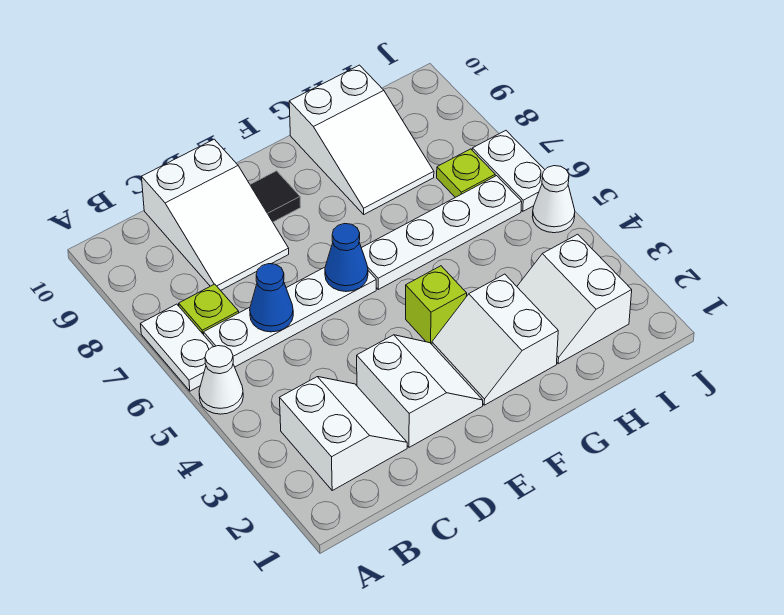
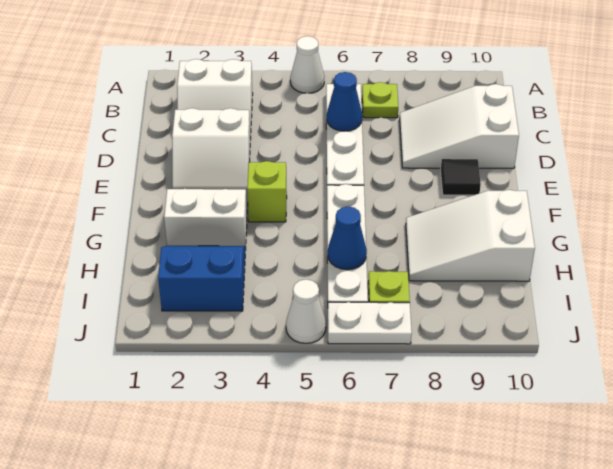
white plate A6:A7 level 1 -> none
blue cone E6 level 2 -> blue cone H6 level 2
white slope H2:I3 level 1 top I -> blue slope H2:I3 level 1 top I

